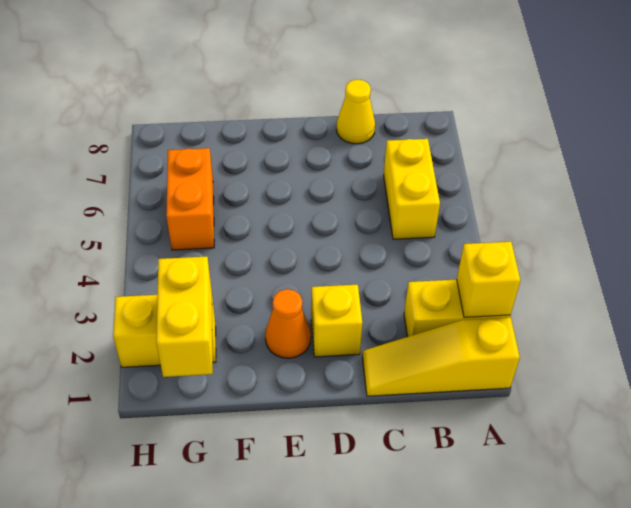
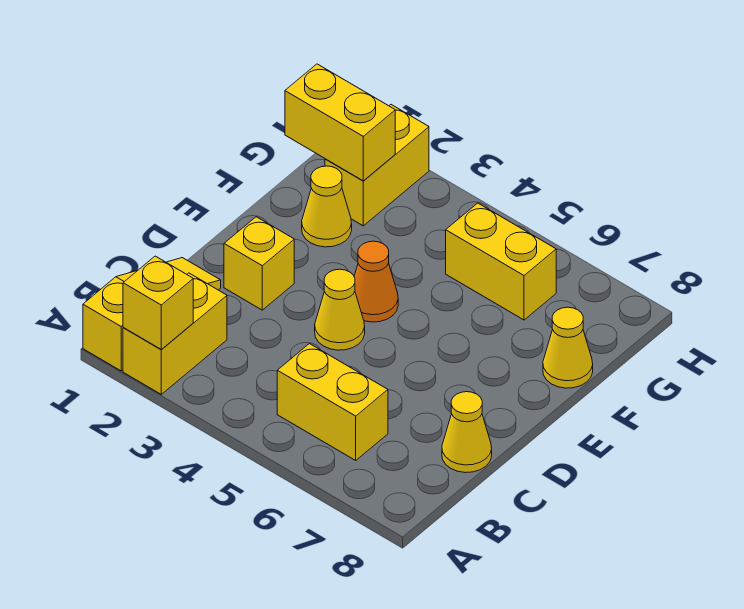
none -> yellow cone D4 level 1
orange cone E2 level 1 -> orange cone E4 level 1
none -> yellow cone F2 level 1
none -> yellow cone F8 level 1
orange brick G5:G6 level 1 -> yellow brick G5:G6 level 1

